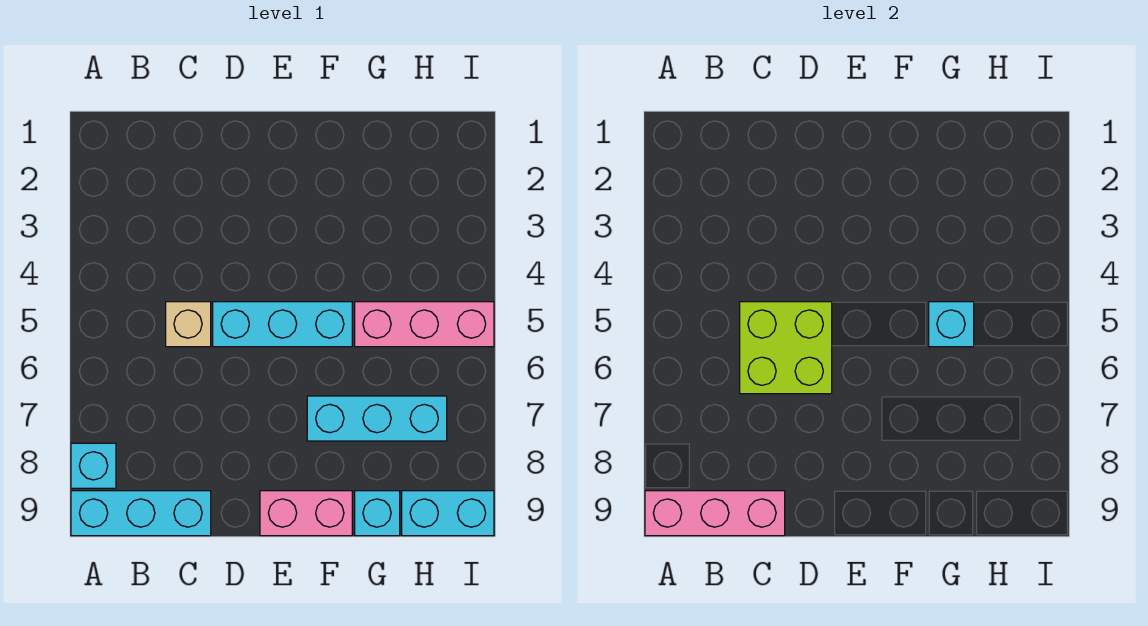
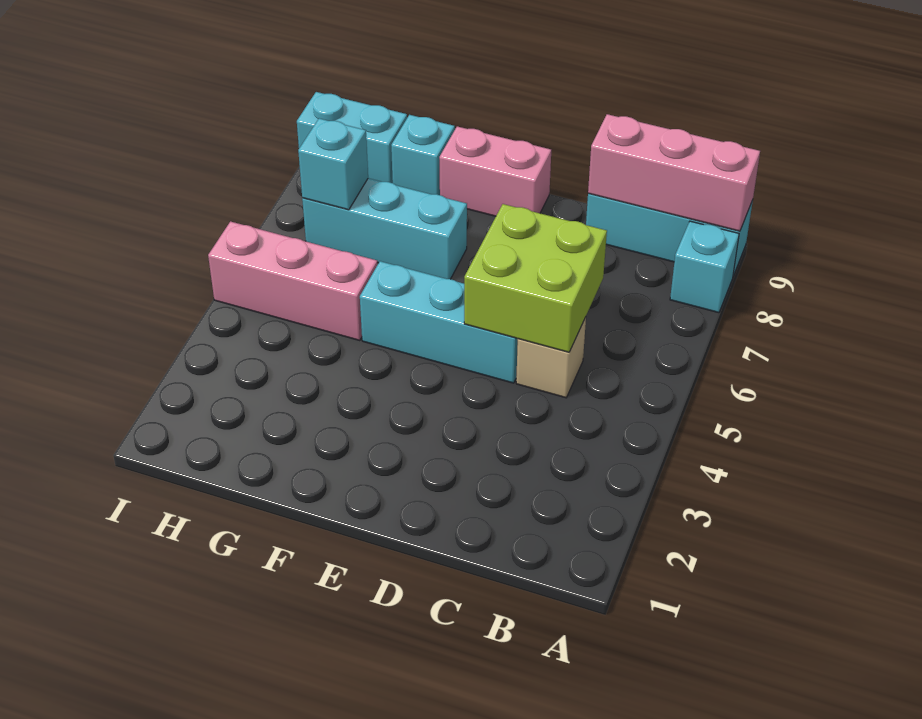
cyan brick G5 level 2 -> cyan brick H7 level 2

